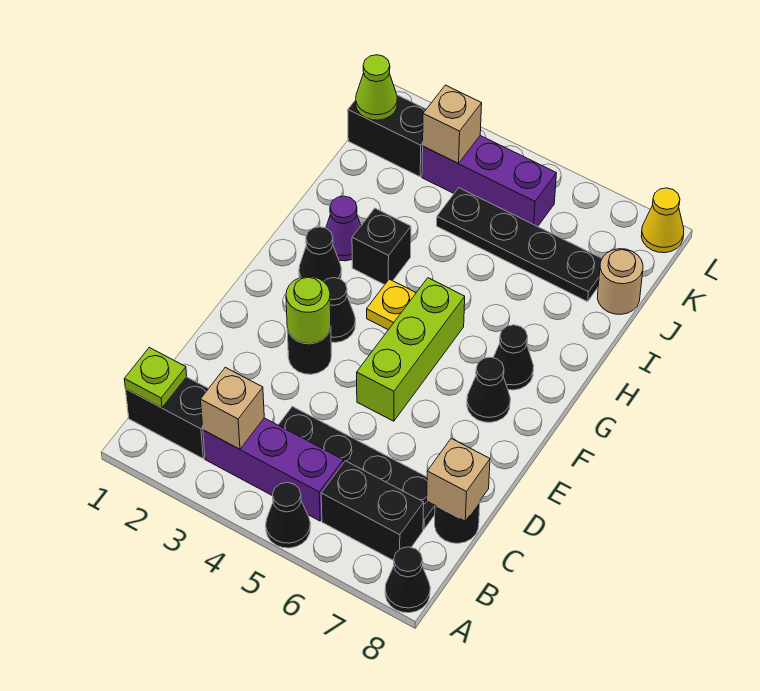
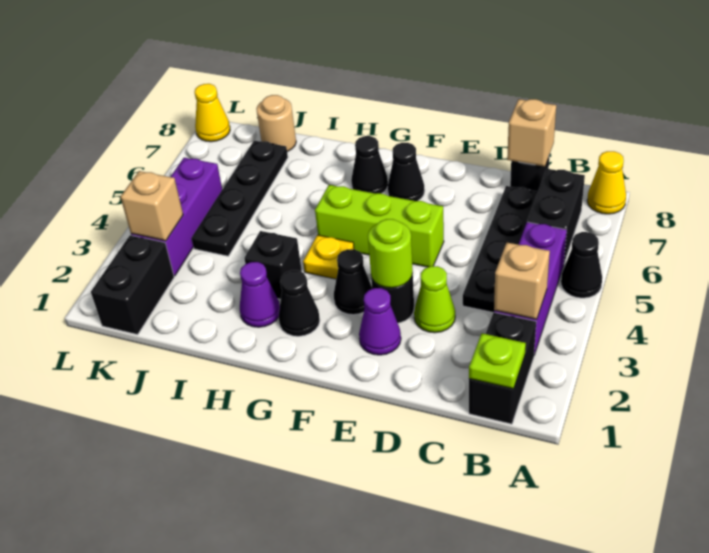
black cone A8 level 1 -> yellow cone A8 level 1
none -> purple cone E2 level 1
lime cone K1 level 2 -> lime cone D3 level 1

